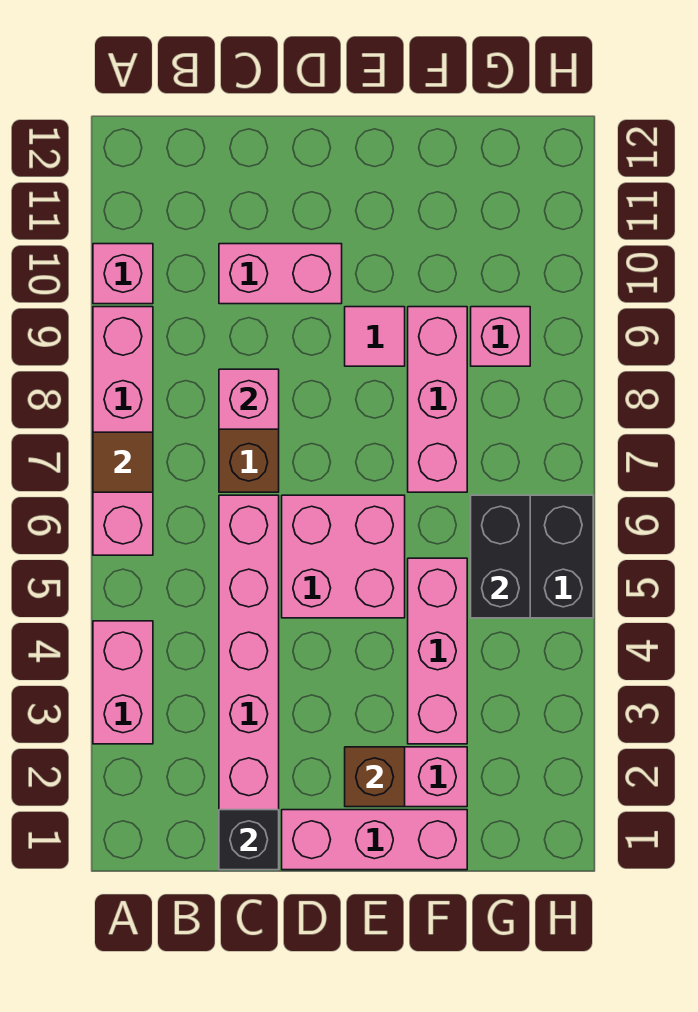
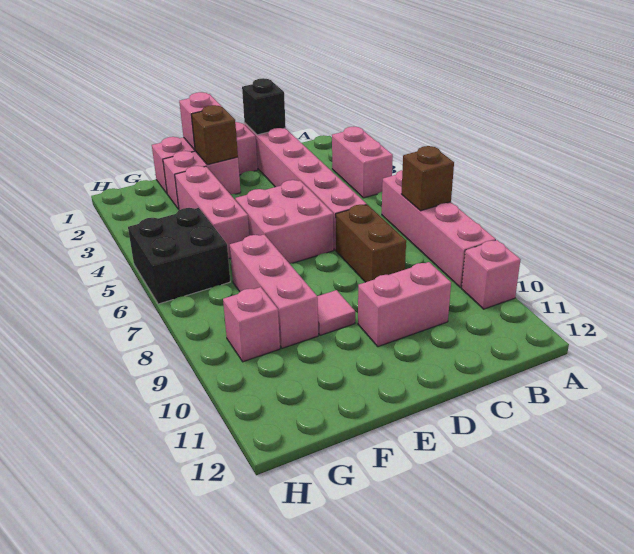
brown tile A7 level 2 -> brown brick A7 level 2
pink brick C8 level 2 -> pink brick E1 level 2
black brick G5:G6 level 2 -> none

